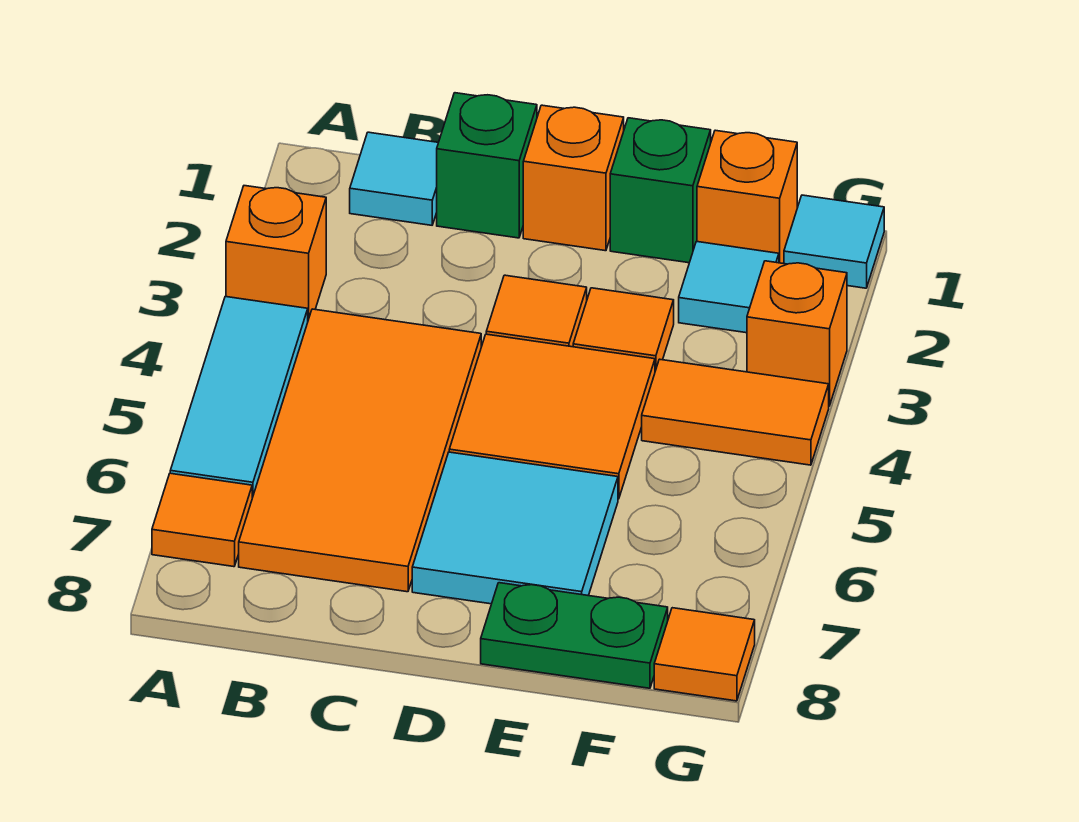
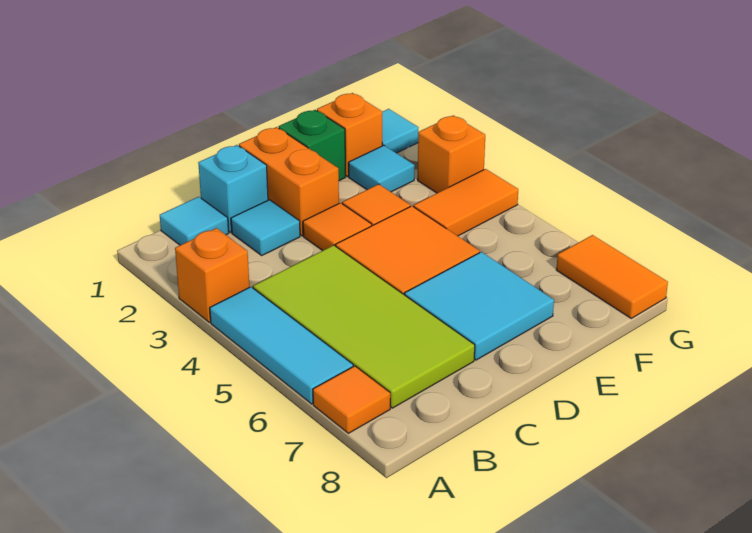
orange tile B4:C7 level 1 -> lime tile B4:C7 level 1
green brick C1 level 1 -> cyan brick C1 level 1
none -> cyan tile C2 level 1
orange brick D1 level 1 -> orange brick D1:D2 level 1
green plate E8:F8 level 1 -> none
orange tile G8 level 1 -> orange tile G7:G8 level 1

